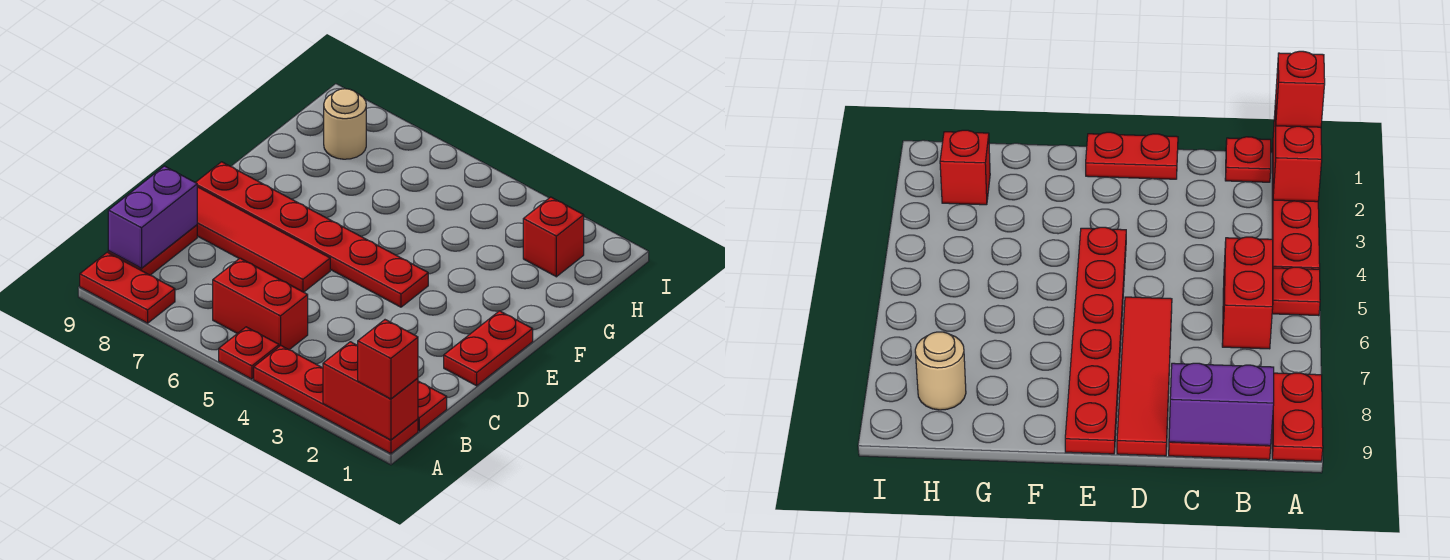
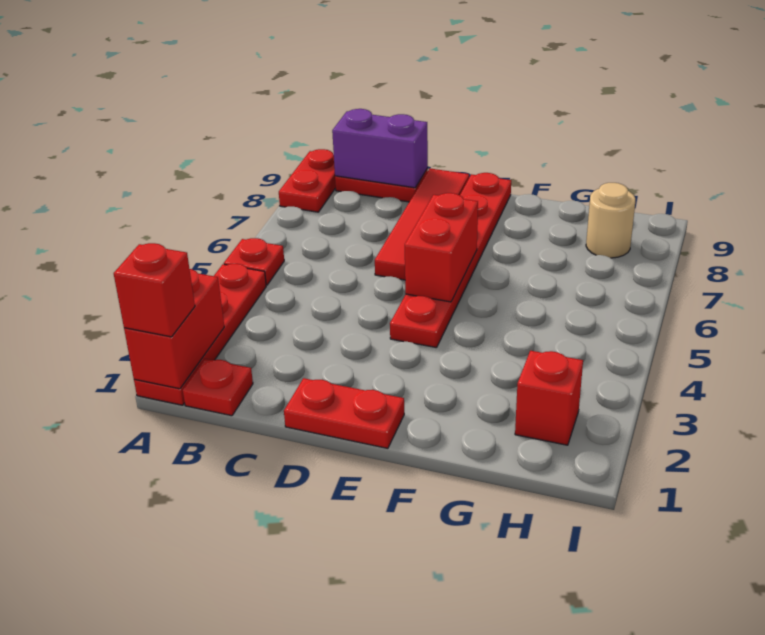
red brick B5:B6 level 1 -> red brick E5:E6 level 2

